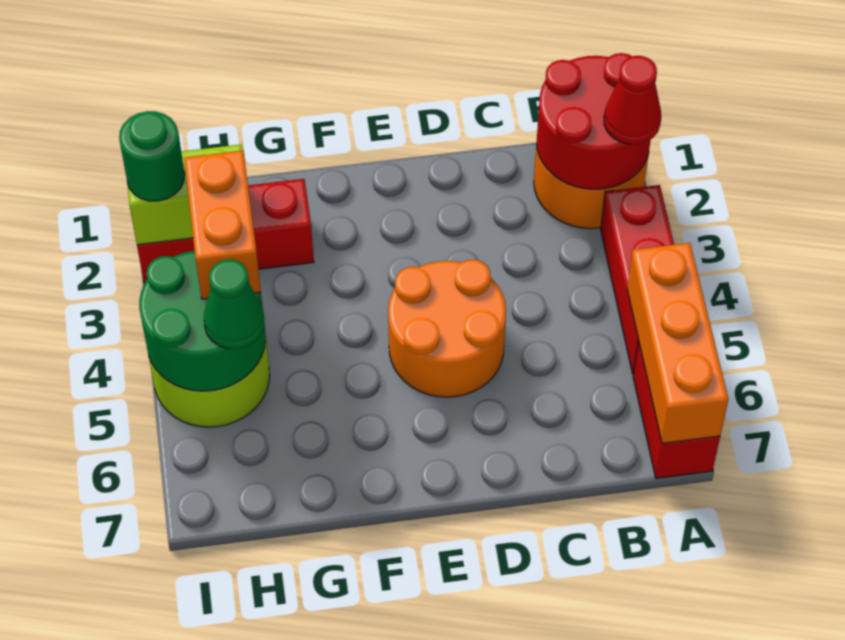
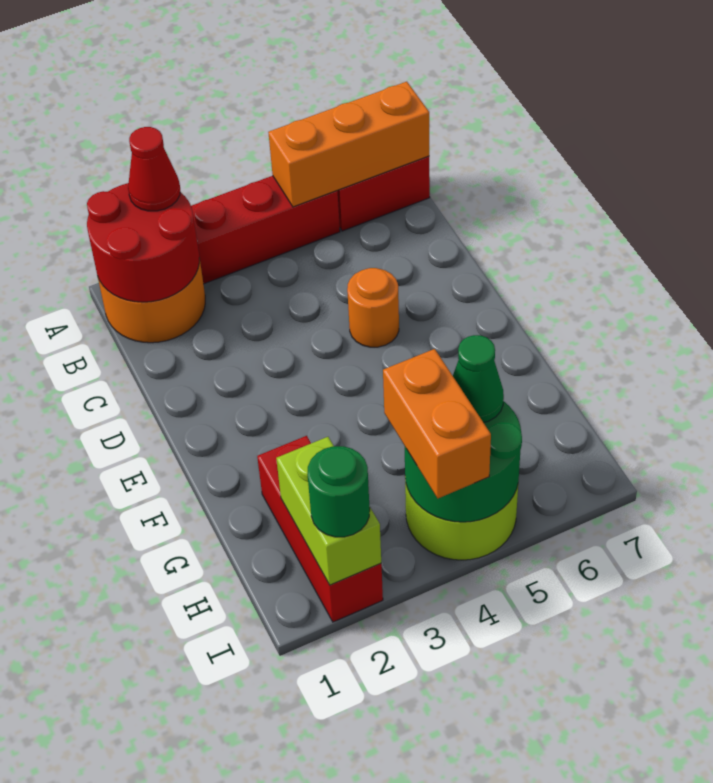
orange round brick D4:E5 level 1 -> orange round brick D5 level 1
orange brick H3:H4 level 3 -> orange brick H4:I4 level 3

